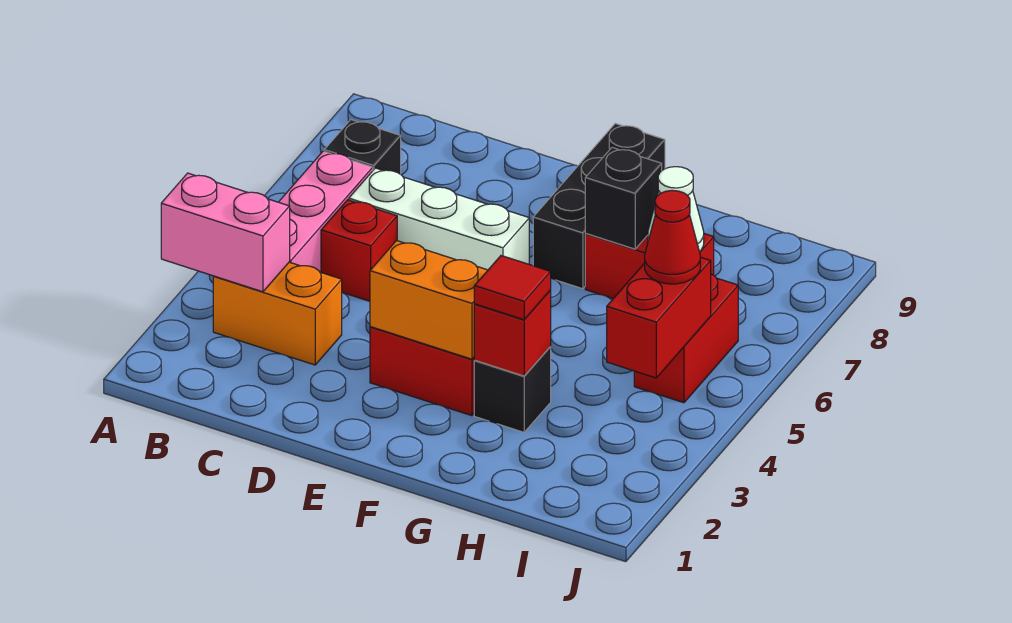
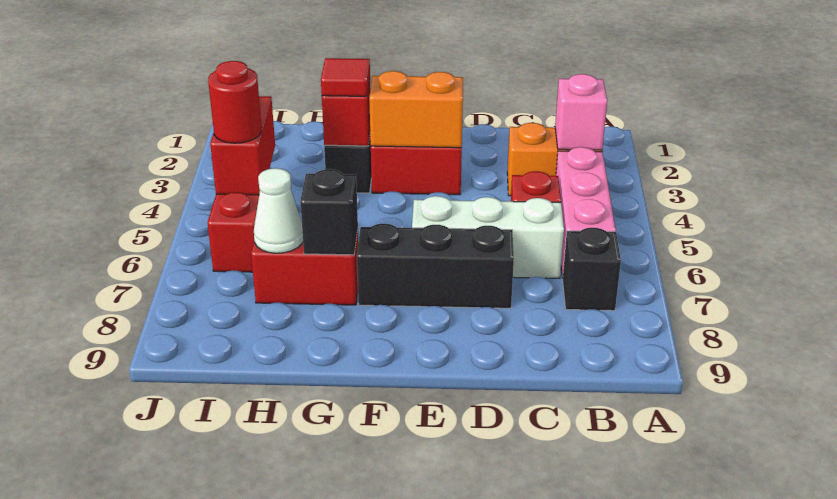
pink brick A3:B3 level 2 -> pink brick B3 level 2
black brick F7:F9 level 1 -> black brick D7:F7 level 1
red cone I5 level 3 -> red round brick I5 level 3

